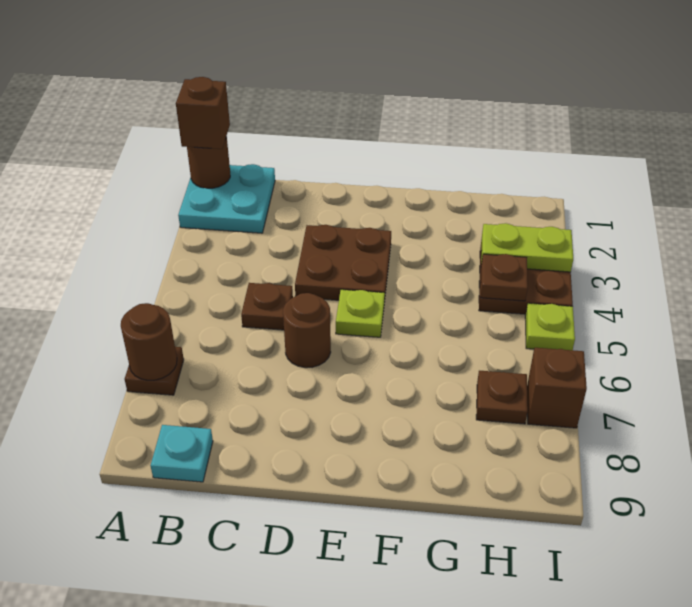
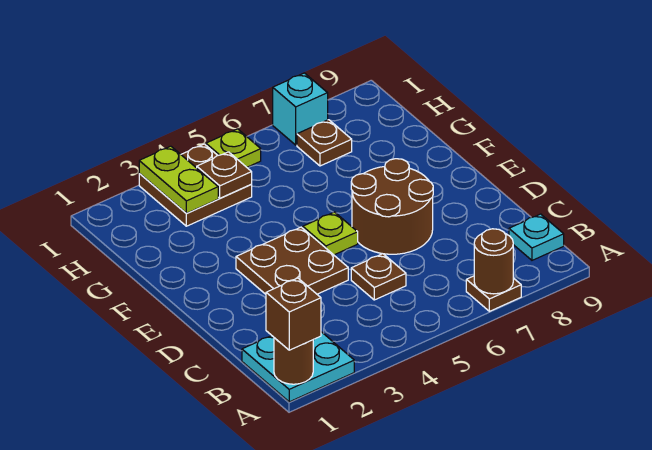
brown round brick D6 level 1 -> brown round brick D6:E7 level 1
brown brick I7 level 1 -> cyan brick I7 level 1

